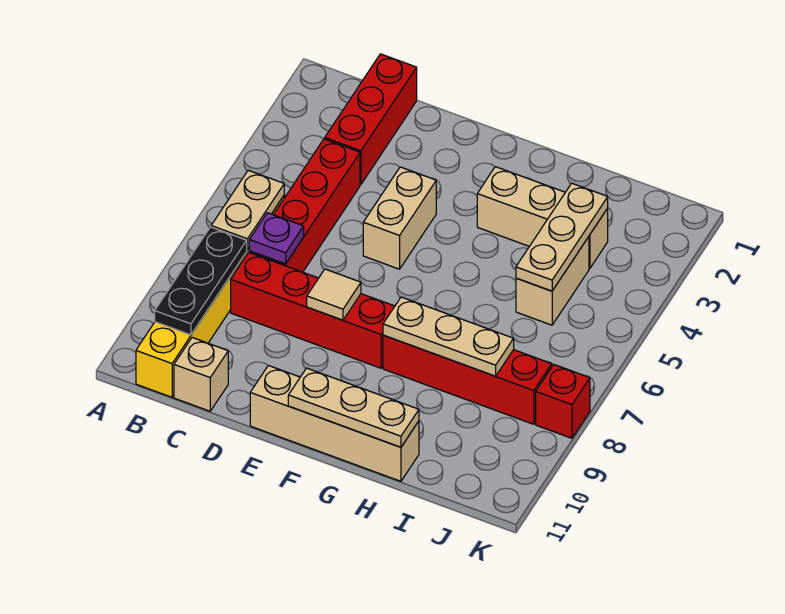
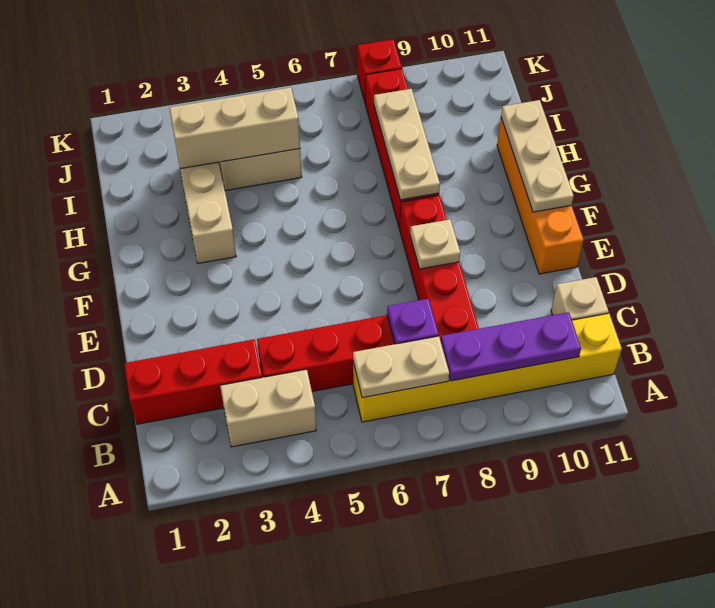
black plate B8:B10 level 2 -> purple plate B8:B10 level 2
tan brick E4:E5 level 1 -> tan brick B3:B4 level 1
tan tile E8 level 2 -> tan plate E8 level 2
tan brick E11:H11 level 1 -> orange brick E11:H11 level 1
tan plate I3:I5 level 2 -> tan brick I3:I5 level 2

